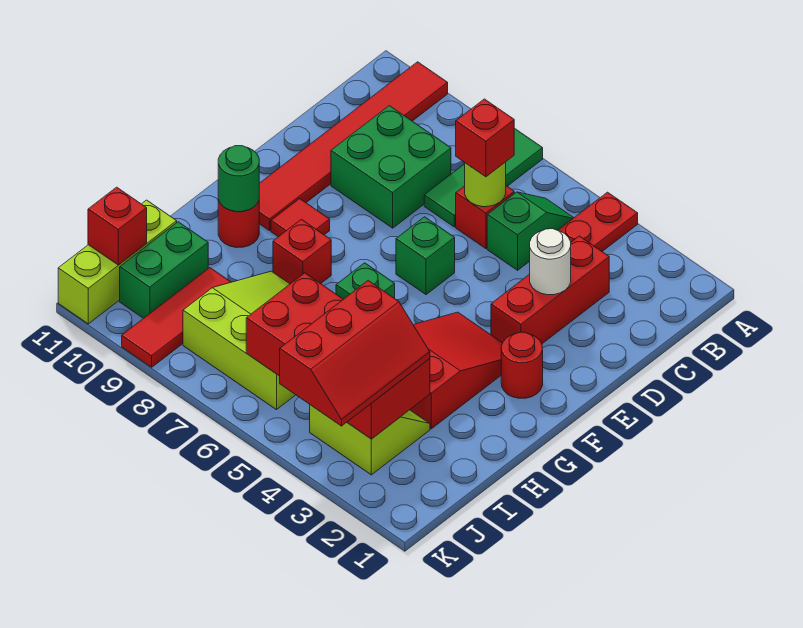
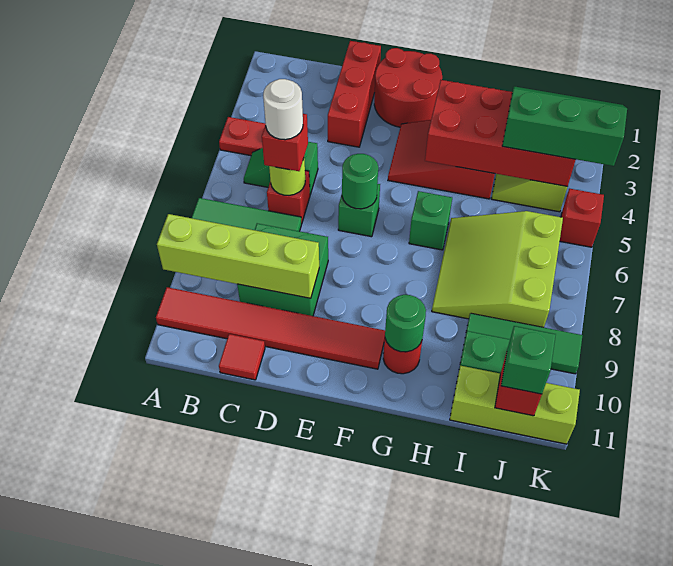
none -> lime brick A9:D9 level 2
red brick C3:E3 level 1 -> red brick D1:D3 level 1
white round brick D3 level 2 -> white round brick C6 level 4
none -> green round brick E6 level 2
red round brick F2 level 1 -> red round brick E1:F2 level 1
red tile F9 level 1 -> red tile C11 level 1
red brick G8 level 1 -> red brick K5 level 1
red brick I3:J6 level 2 -> red brick G3:J4 level 2
red slope I3:K4 level 3 top 4 -> green slope I3:K4 level 3 top 4
red tile I9:K9 level 1 -> green tile I9:K9 level 1
none -> green brick J11 level 3

